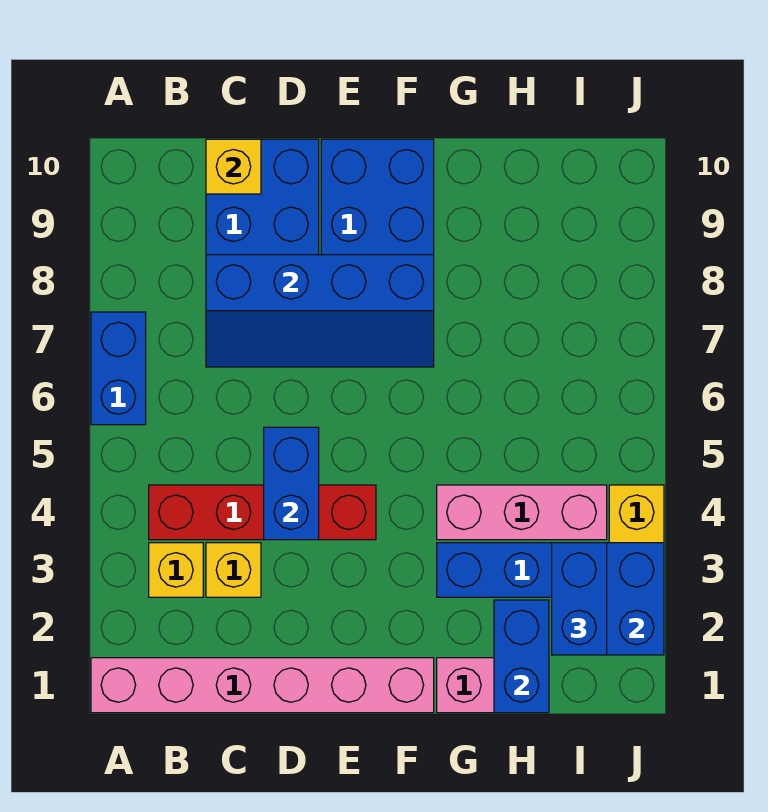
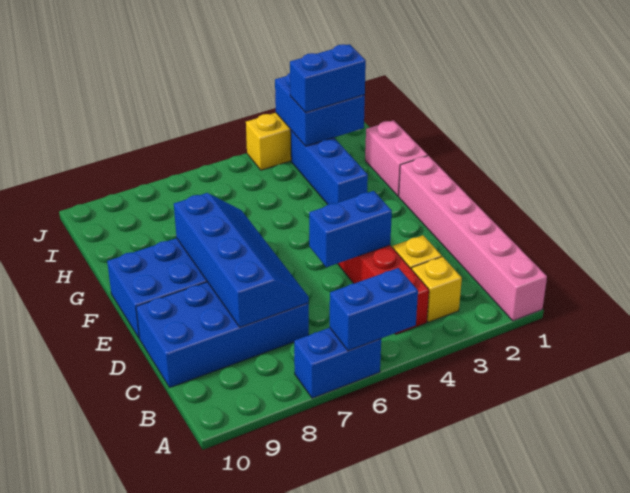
yellow brick C10 level 2 -> none
pink brick G4:I4 level 1 -> none
blue brick H1:H2 level 2 -> blue brick A5:A6 level 2

